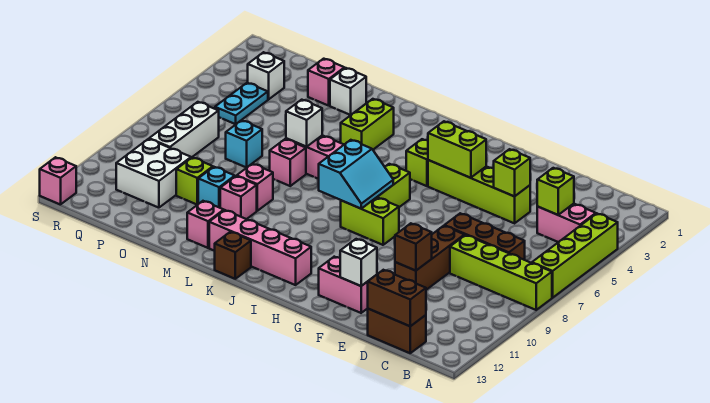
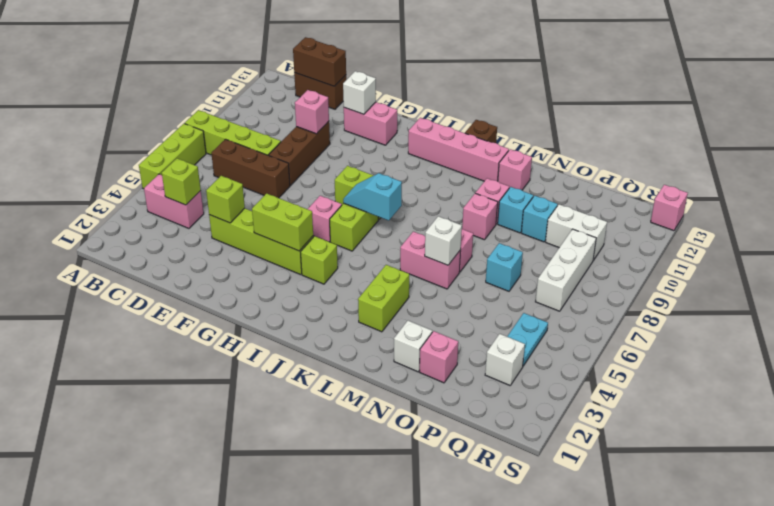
lime brick A4:A7 level 1 -> lime brick A5:A7 level 1
brown brick E10 level 2 -> pink brick E10 level 2
none -> pink brick H6 level 1
cyan slope I7:J8 level 2 top J -> cyan slope I7:J7 level 2 top J
lime brick O10 level 1 -> cyan brick O10 level 1
white brick P10:Q11 level 1 -> white brick P10:Q10 level 1

